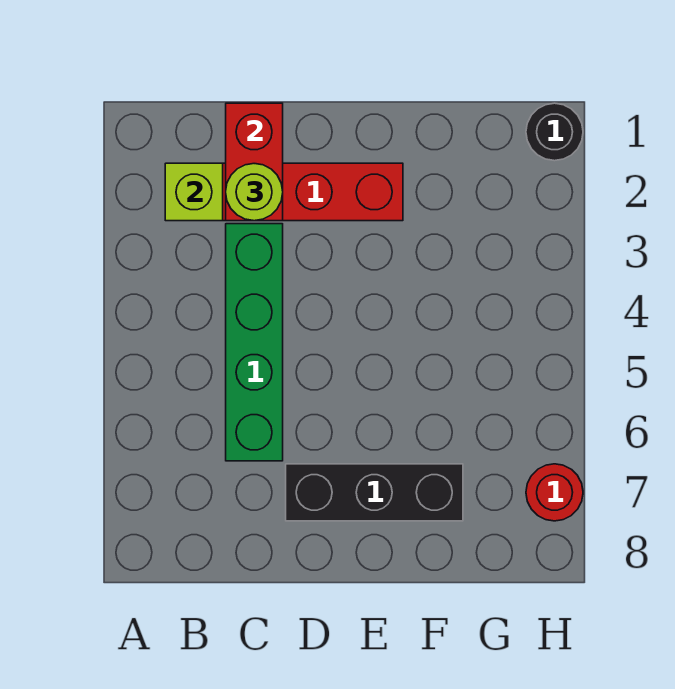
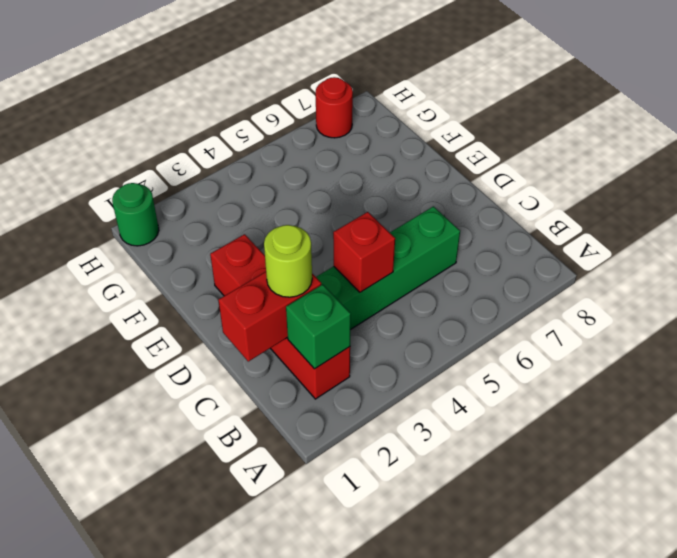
lime brick B2 level 2 -> green brick B2 level 2
none -> red brick C4 level 2
black brick D7:F7 level 1 -> none
black round brick H1 level 1 -> green round brick H1 level 1

